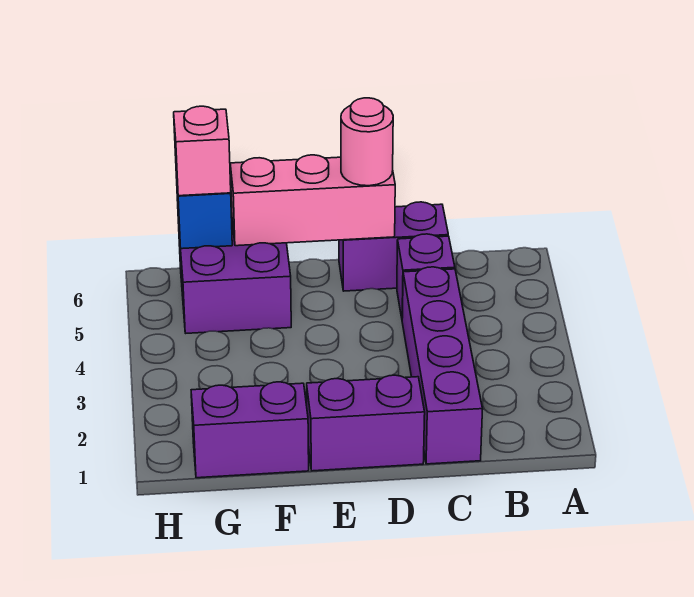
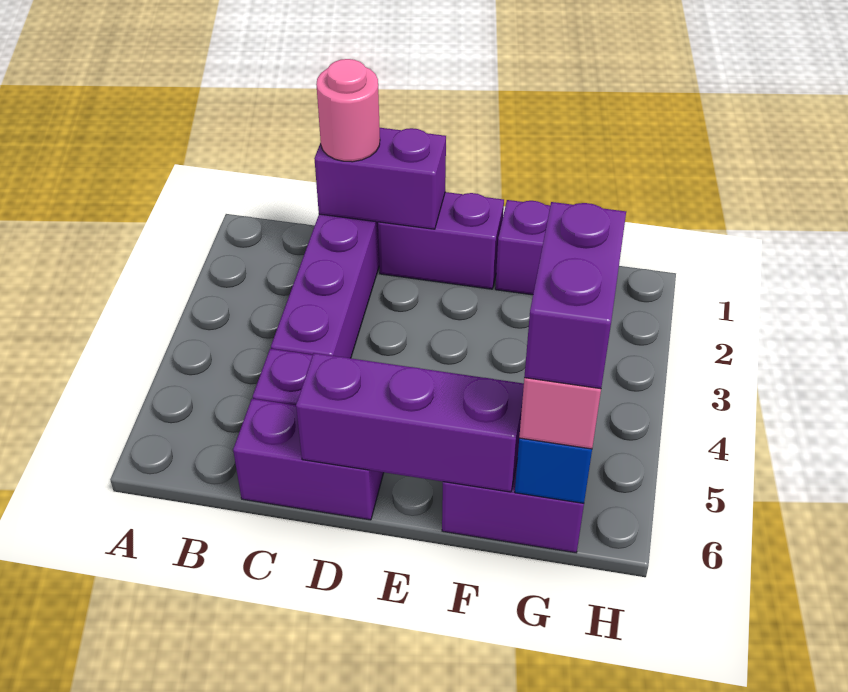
none -> purple brick C1:D1 level 2
pink brick D6:F6 level 2 -> purple brick D6:F6 level 2
pink round brick D6 level 3 -> pink round brick C1 level 3
none -> purple brick G5:G6 level 4

